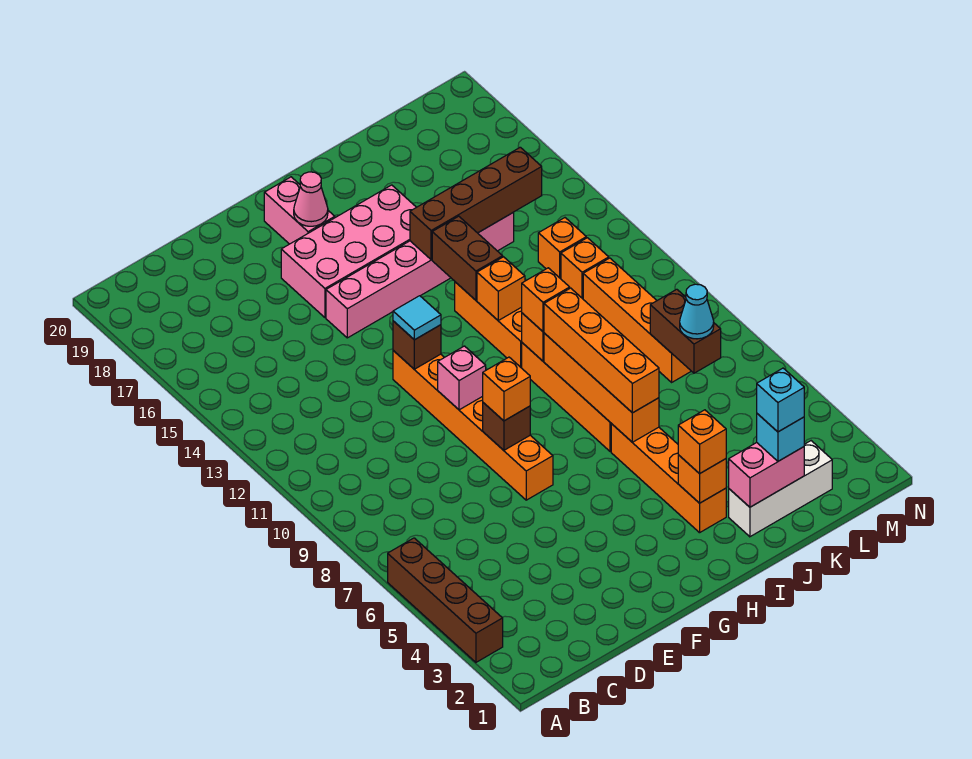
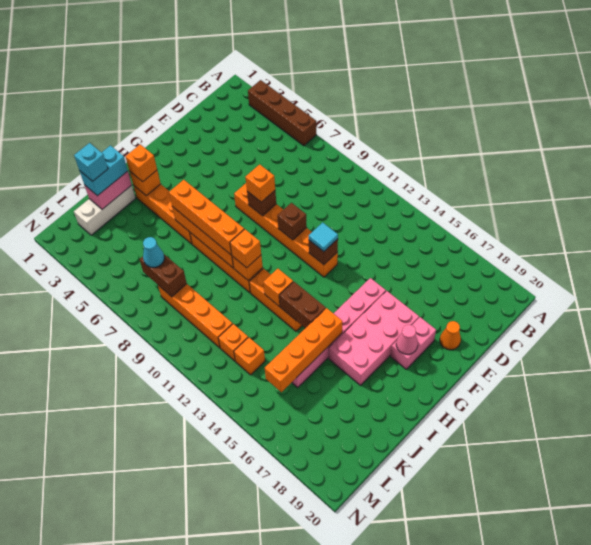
none -> orange cone E19 level 1
pink brick F10 level 2 -> brown brick F10 level 2
pink brick G18:G19 level 1 -> pink brick F18:G18 level 1
brown brick I15:L15 level 2 -> orange brick I15:L15 level 2
cyan brick K2 level 3 -> cyan brick J2:K2 level 3

